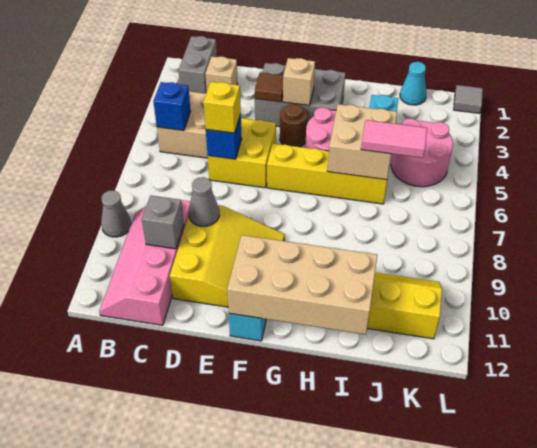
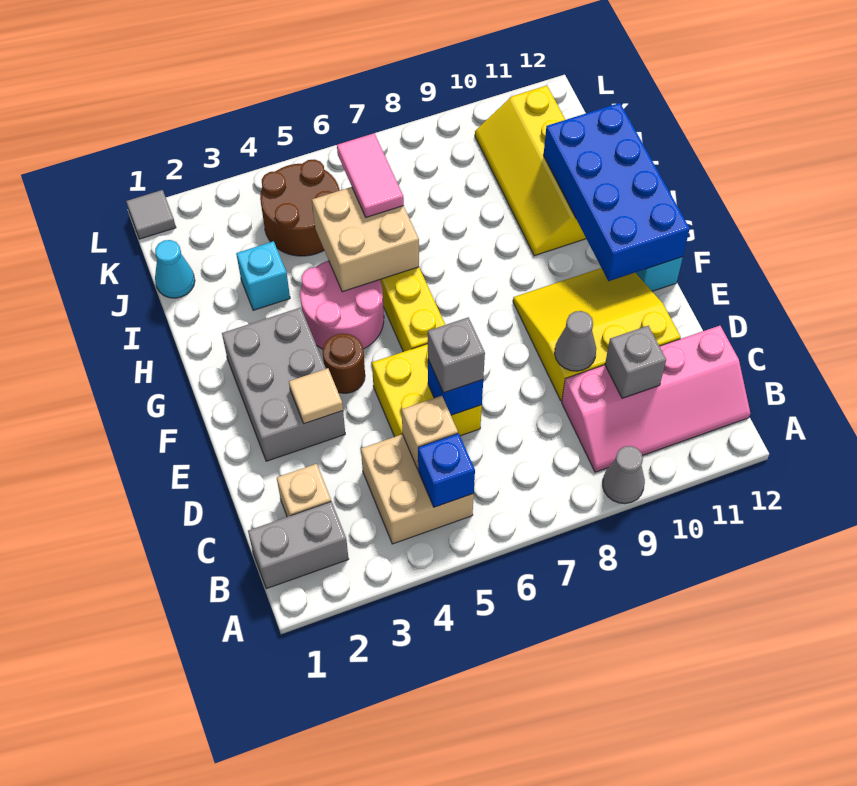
yellow brick D6 level 3 -> grey brick D6 level 3
brown tile E3 level 2 -> tan tile E3 level 2
tan brick F3 level 2 -> tan brick C5 level 2
tan brick F11:I12 level 2 -> blue brick F11:I12 level 2
pink round brick J4:K5 level 1 -> brown round brick J4:K5 level 1

